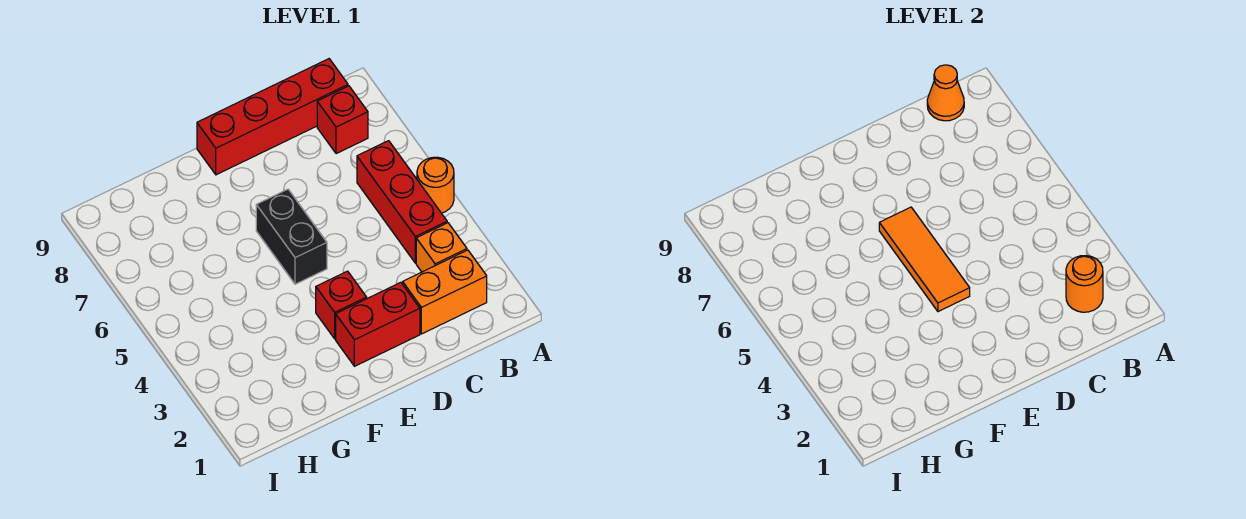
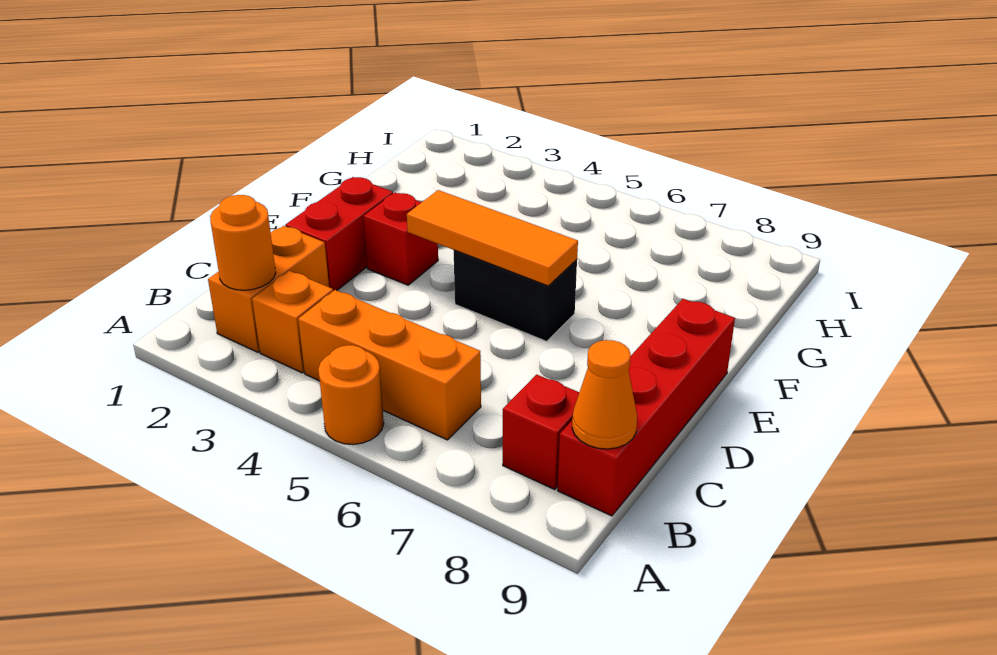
red brick B4:B6 level 1 -> orange brick B4:B6 level 1

